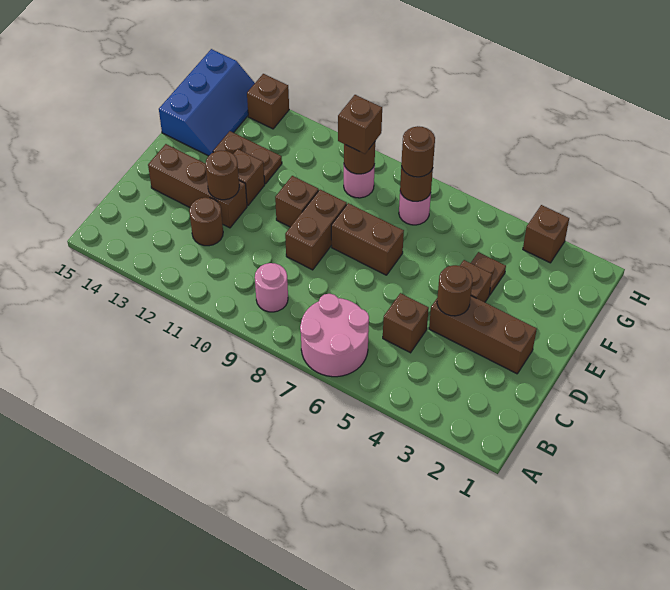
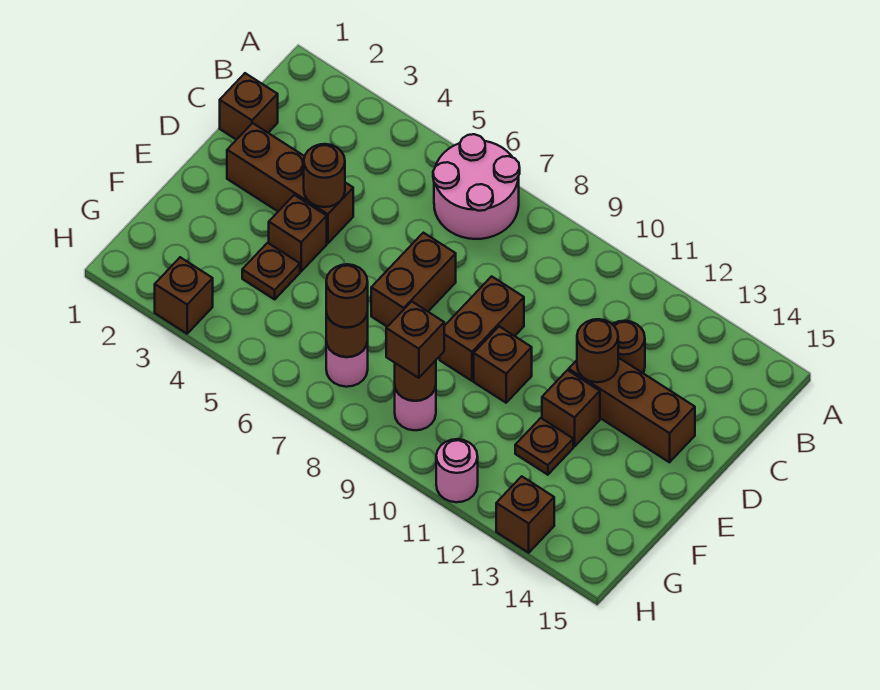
pink round brick B9 level 1 -> pink round brick H11 level 1
brown brick C5 level 1 -> brown brick C1 level 1
brown brick E7:E8 level 1 -> brown brick D7:E7 level 1
brown plate F12:F13 level 1 -> brown plate F12 level 1
blue slope F14:H15 level 1 top 15 -> none

